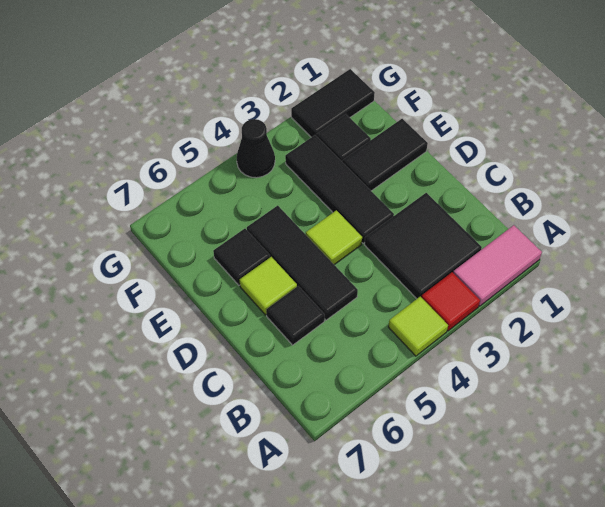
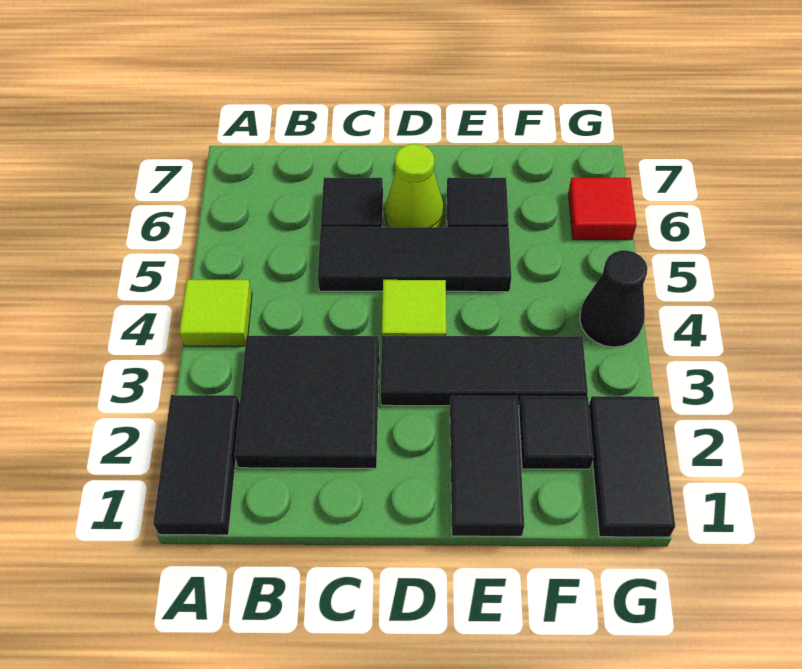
pink tile A1:A2 level 1 -> black tile A1:A2 level 1
red tile A3 level 1 -> red tile G6 level 1
lime tile D6 level 1 -> lime cone D6 level 1

